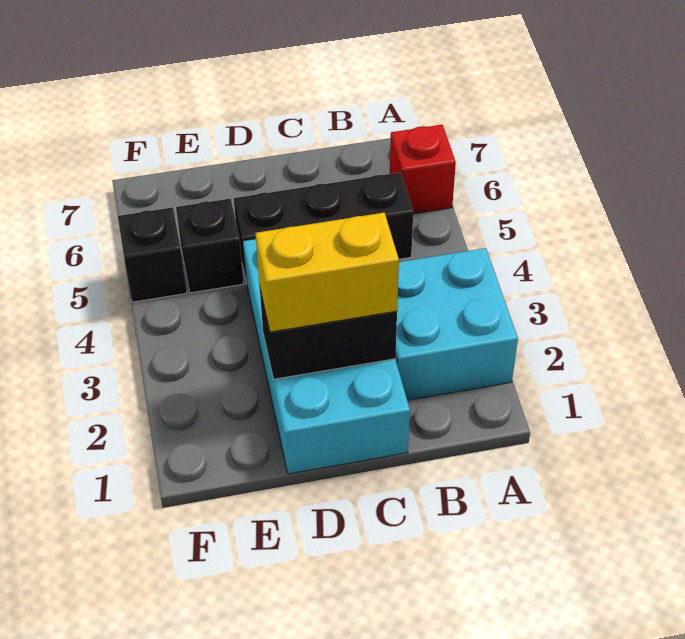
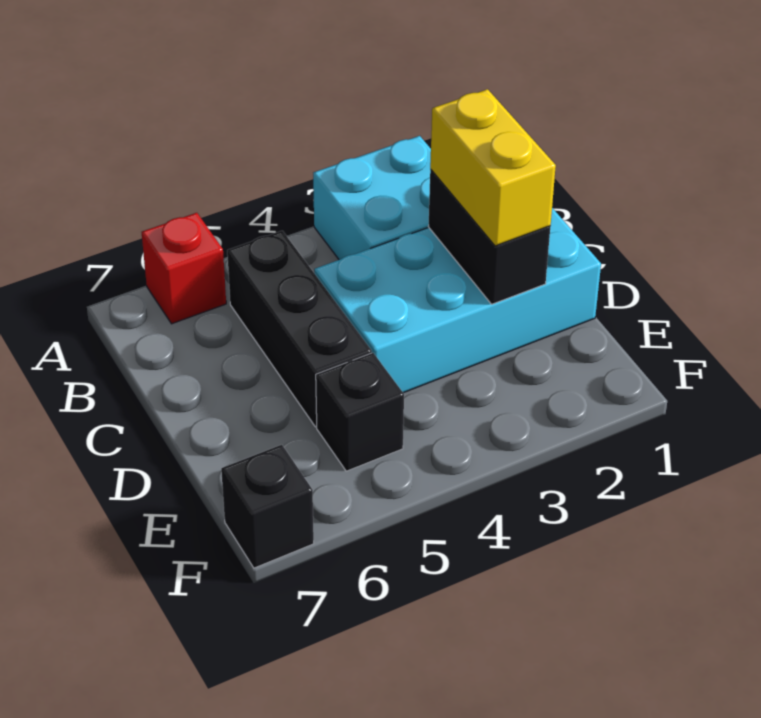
black brick F5 level 1 -> black brick F7 level 1

